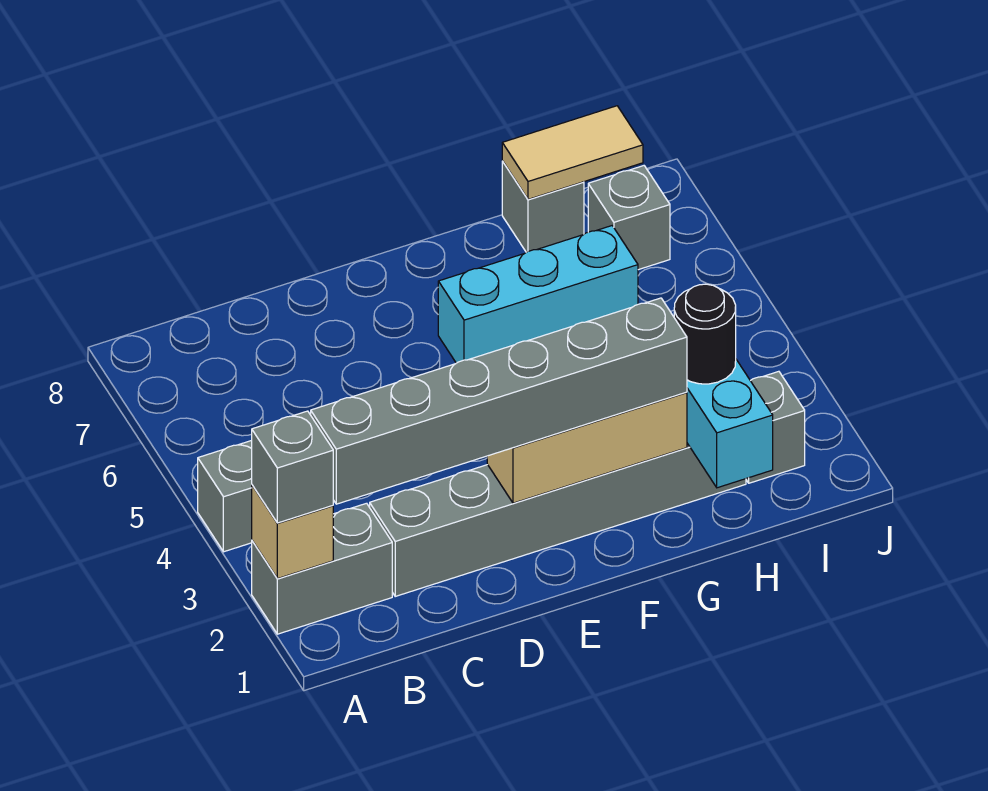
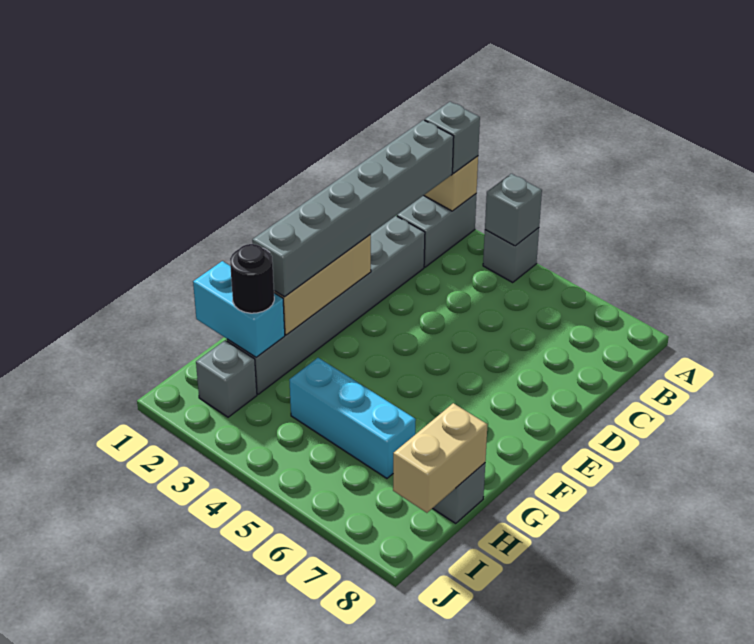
cyan brick F6:H6 level 1 -> cyan brick H4:H6 level 1
tan tile H8:I8 level 2 -> tan brick H8:I8 level 2
grey brick I7 level 1 -> grey brick A4 level 2

